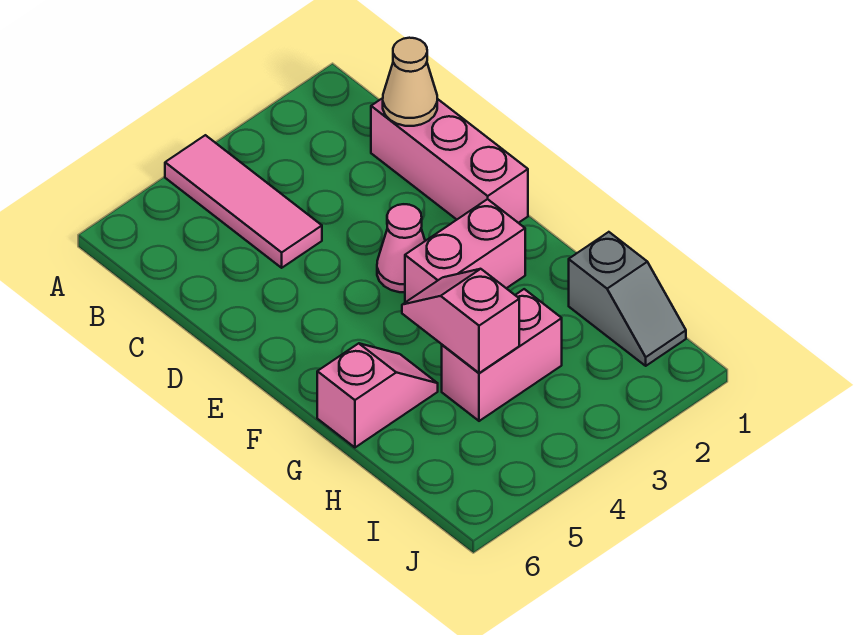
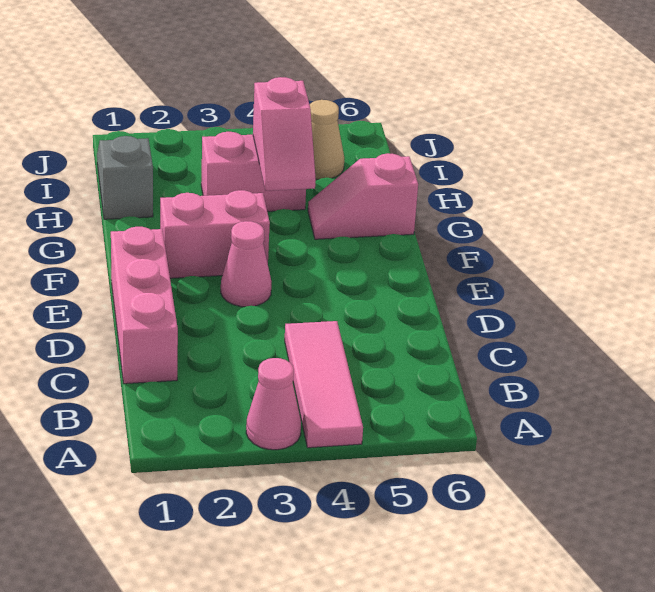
none -> pink cone A3 level 1
tan cone C1 level 2 -> tan cone I5 level 1

